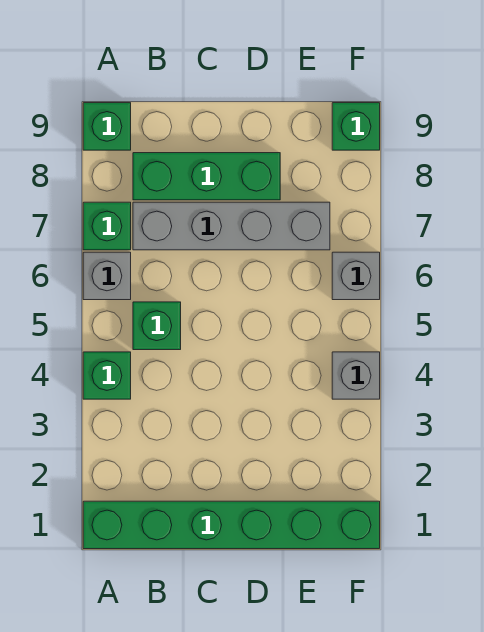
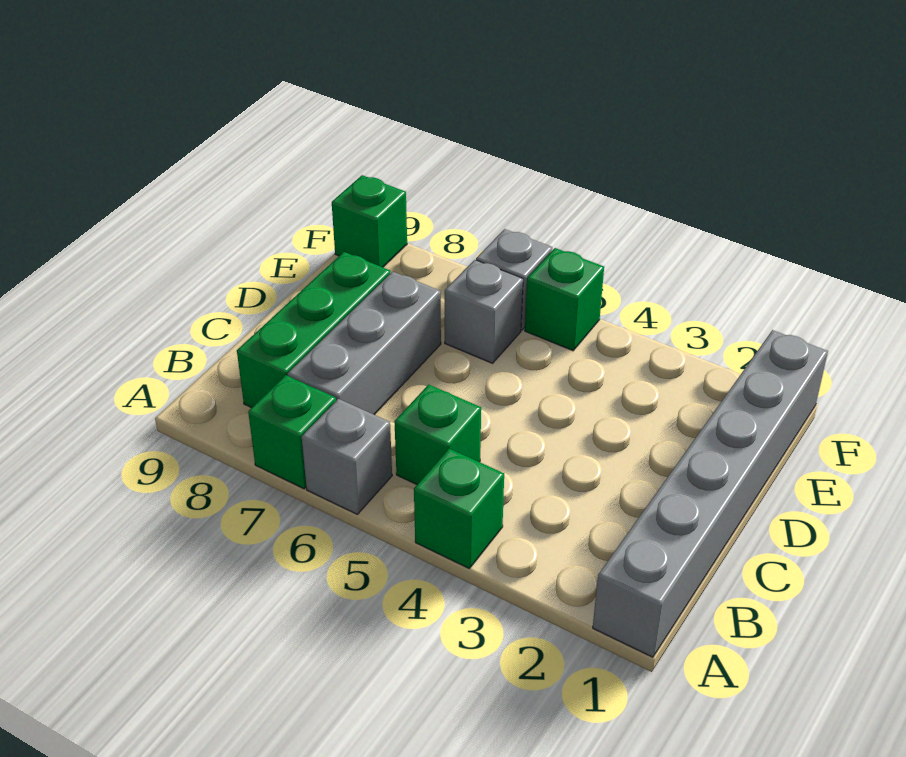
green brick A1:F1 level 1 -> grey brick A1:F1 level 1
green brick A9 level 1 -> green brick F5 level 1
grey brick B7:E7 level 1 -> grey brick B7:D7 level 1
grey brick F4 level 1 -> grey brick E6 level 1

